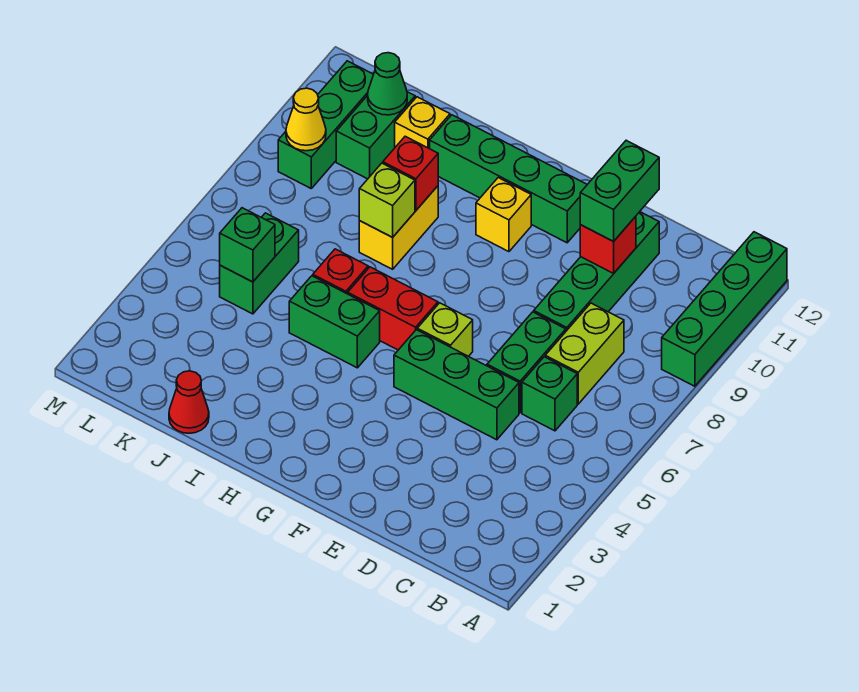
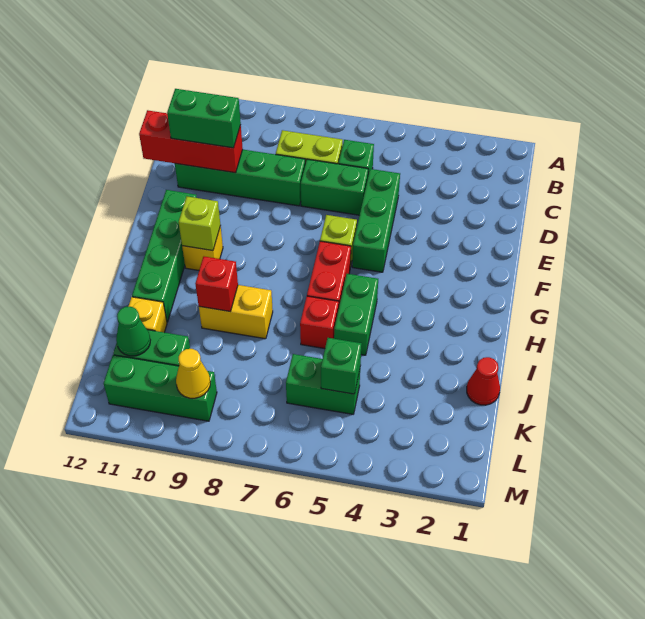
green brick A9:A12 level 1 -> none
red brick D10 level 2 -> red brick D10:D12 level 2
lime brick I8 level 2 -> lime brick G10 level 2

